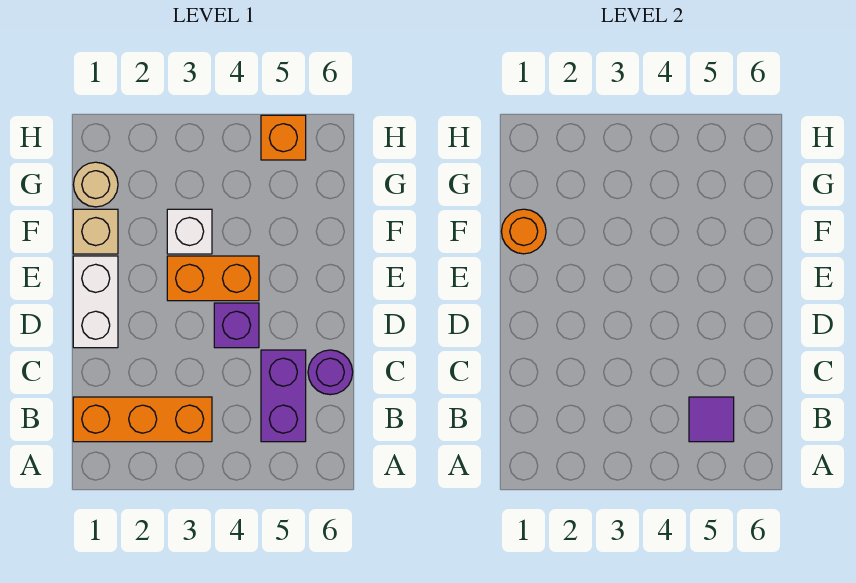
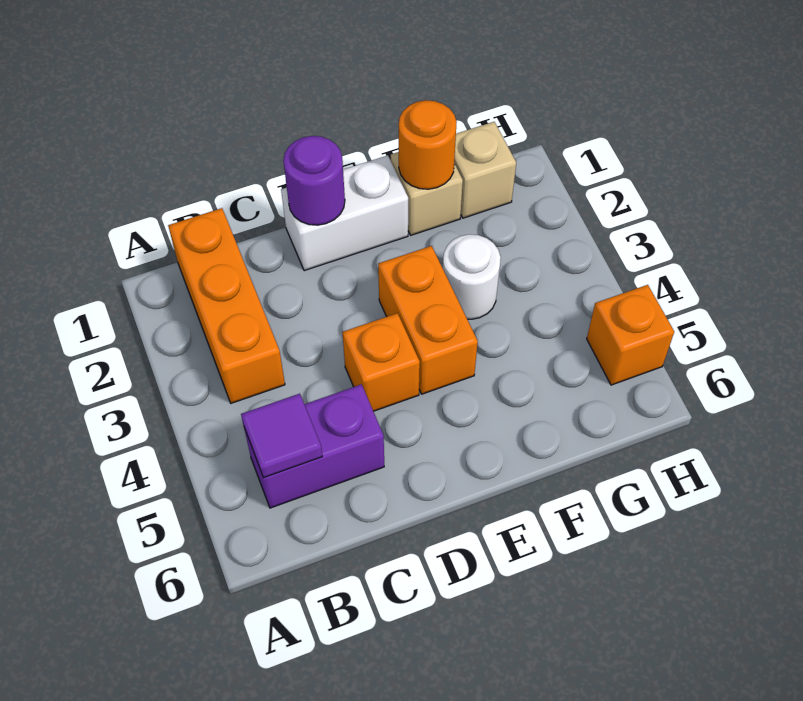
purple round brick C6 level 1 -> purple round brick D1 level 2
purple brick D4 level 1 -> orange brick D4 level 1
white brick F3 level 1 -> white round brick F3 level 1
tan round brick G1 level 1 -> tan brick G1 level 1

